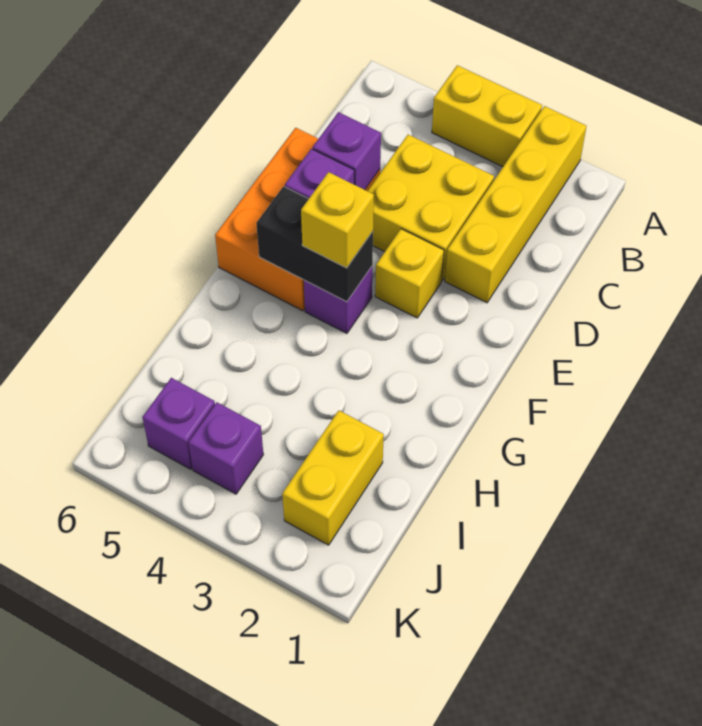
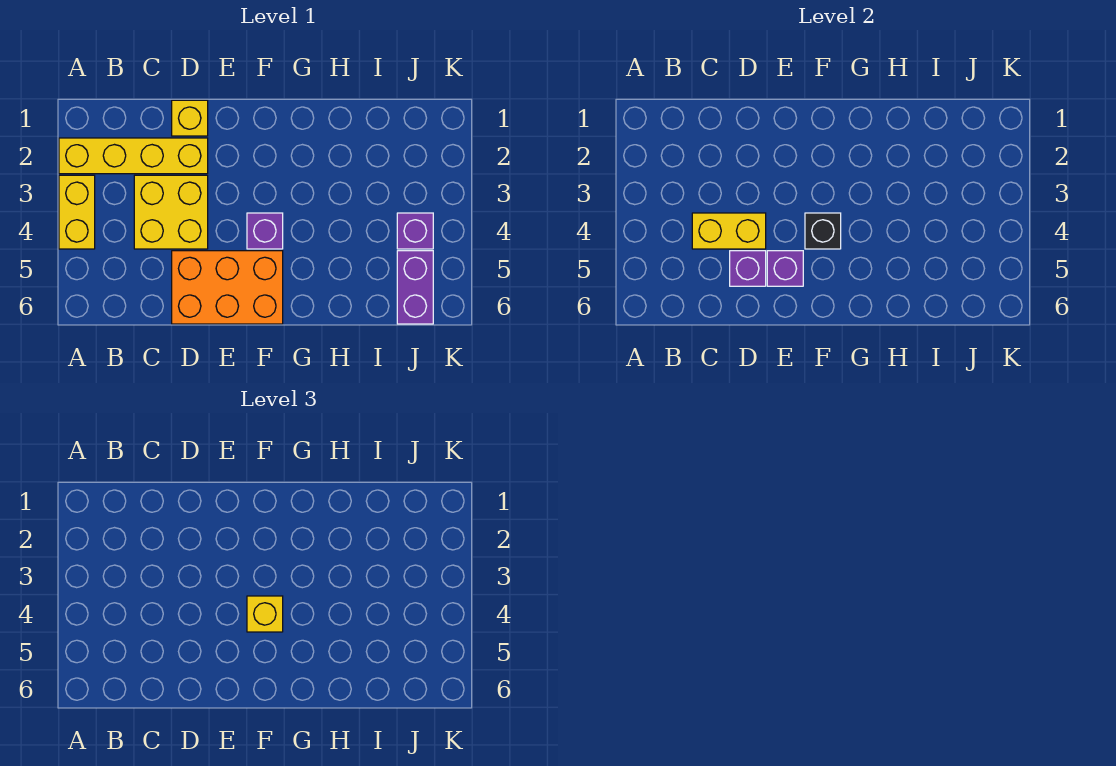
yellow brick E3 level 1 -> yellow brick D1 level 1
black brick F4:F5 level 2 -> black brick F4 level 2
yellow brick I2:J2 level 1 -> yellow brick C4:D4 level 2
purple brick J5 level 1 -> purple brick J5:J6 level 1

